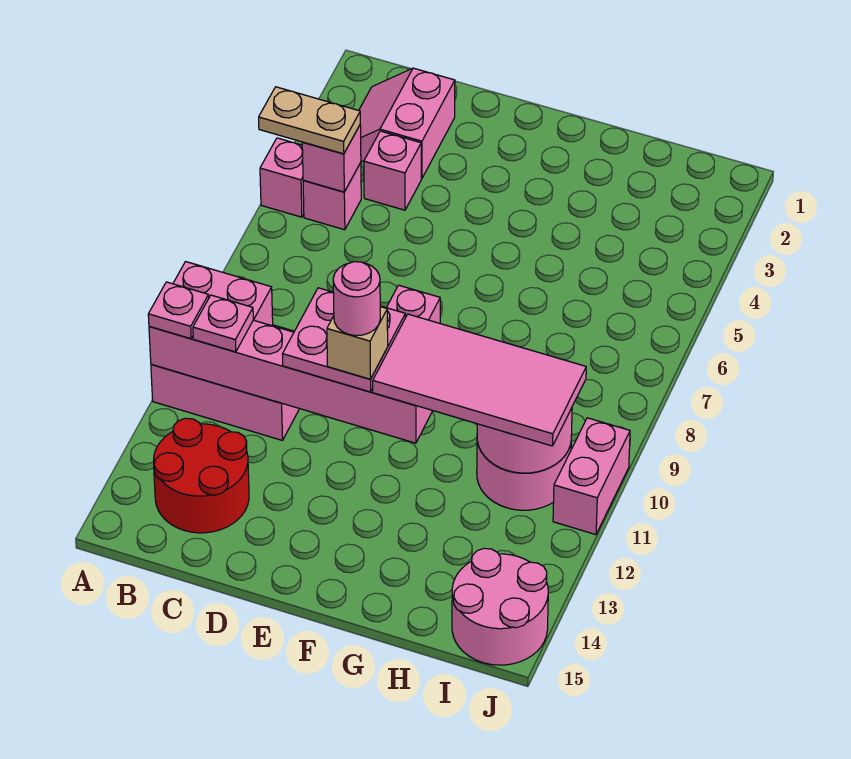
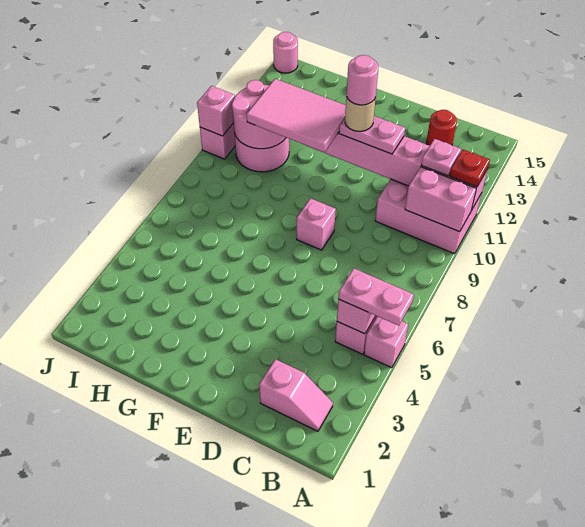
tan plate A5:B5 level 3 -> pink plate A5:B5 level 3
pink plate A11 level 3 -> red plate A11 level 3
pink slope B2:C3 level 1 top C -> pink slope B2:C2 level 1 top C
red round brick B13:C14 level 1 -> red round brick C14 level 1
pink brick C4 level 1 -> pink brick J10 level 2
pink plate D10:E11 level 3 -> pink plate D11:E11 level 3
tan brick E11 level 4 -> tan round brick E11 level 4
pink tile F10:I11 level 3 -> pink tile F10:H11 level 3
pink round brick I14:J15 level 1 -> pink round brick J15 level 1

